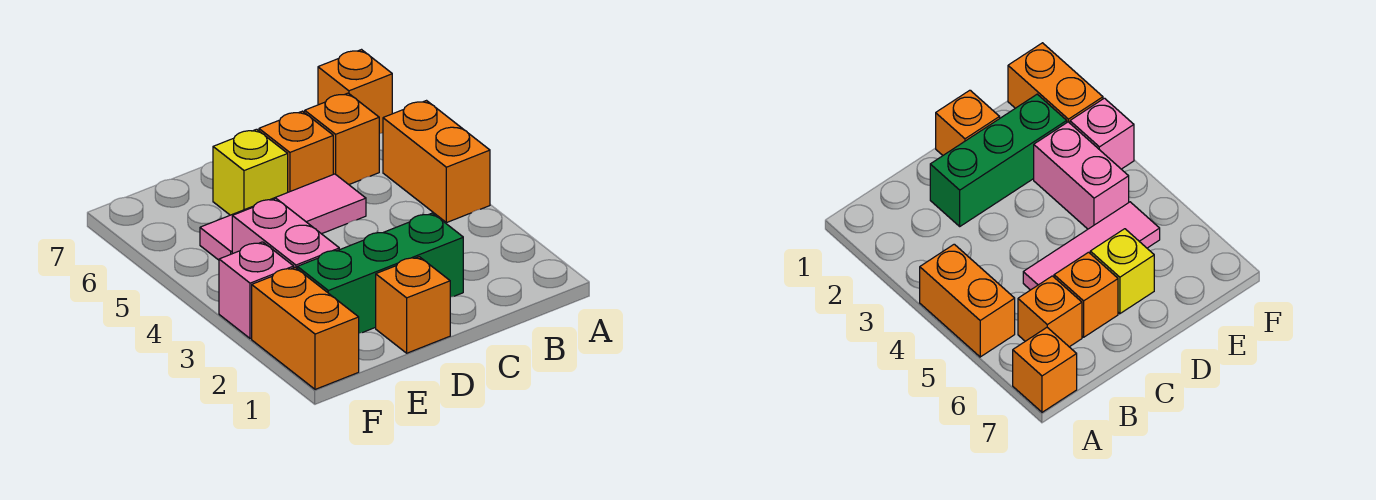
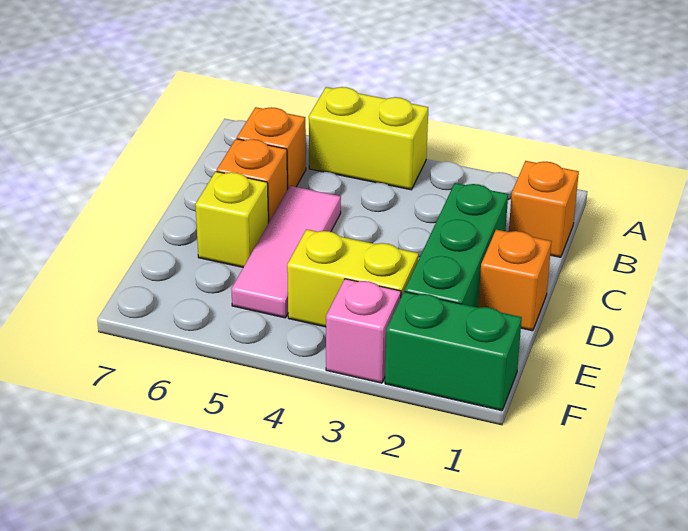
orange brick A4:A5 level 1 -> yellow brick A4:A5 level 1
orange brick A7 level 1 -> orange brick B1 level 1
pink brick E3:E4 level 1 -> yellow brick E3:E4 level 1
orange brick F1:F2 level 1 -> green brick F1:F2 level 1

